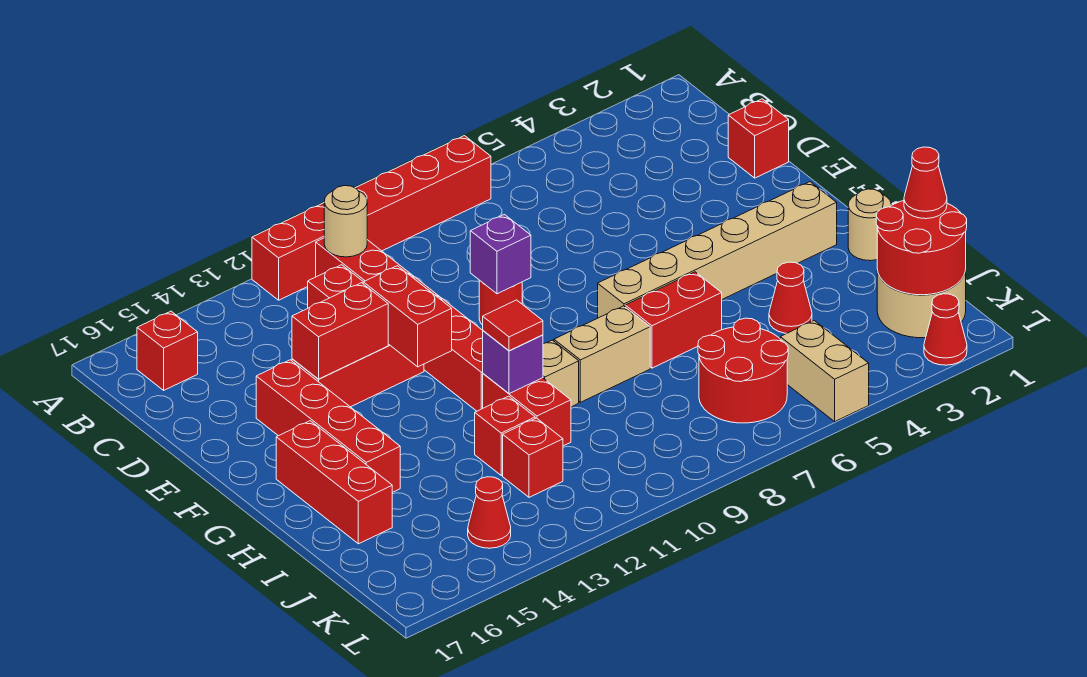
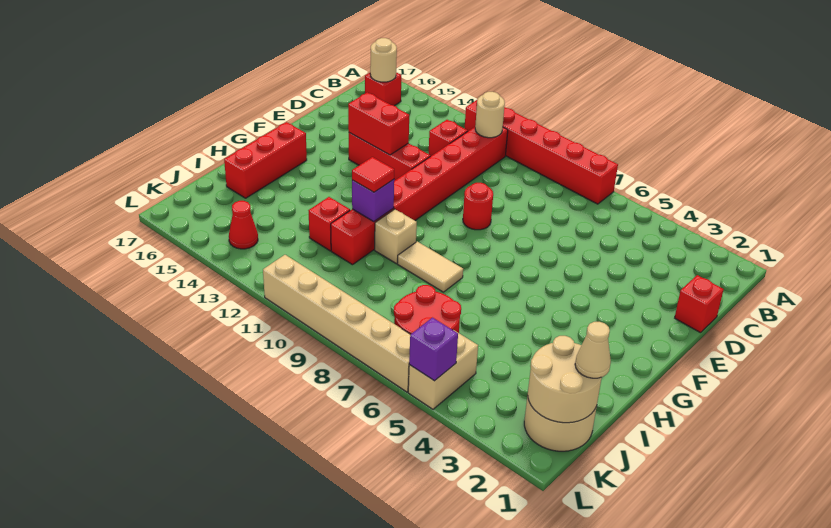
purple brick E9 level 2 -> purple brick L5 level 2
red brick E12:F12 level 2 -> none
red brick E15:H15 level 1 -> none
tan brick G2:G7 level 1 -> tan brick L6:L11 level 1
tan round brick H1 level 1 -> tan round brick B16 level 2
red brick H6:H7 level 1 -> none
tan brick H8:H9 level 1 -> tan tile H8:H9 level 1
red cone I4 level 1 -> none
red round brick J1:K2 level 2 -> tan round brick J1:K2 level 2
red cone J1 level 3 -> tan cone J1 level 3
red brick J12 level 1 -> none
red cone L2 level 1 -> none

